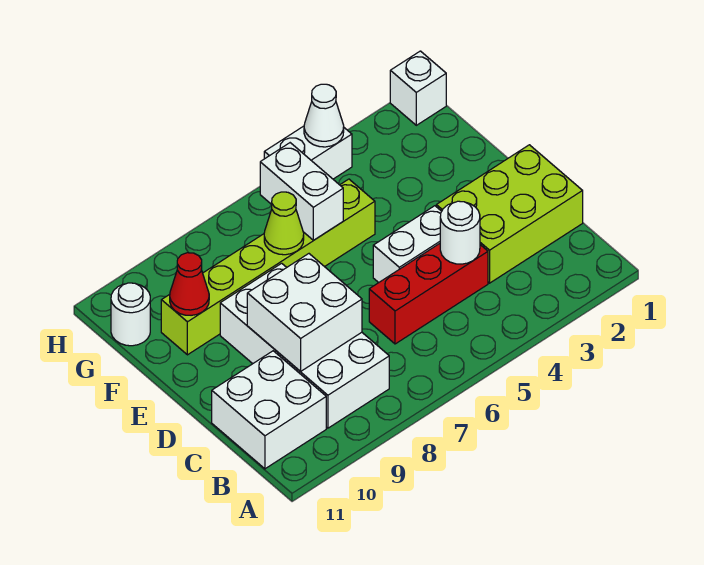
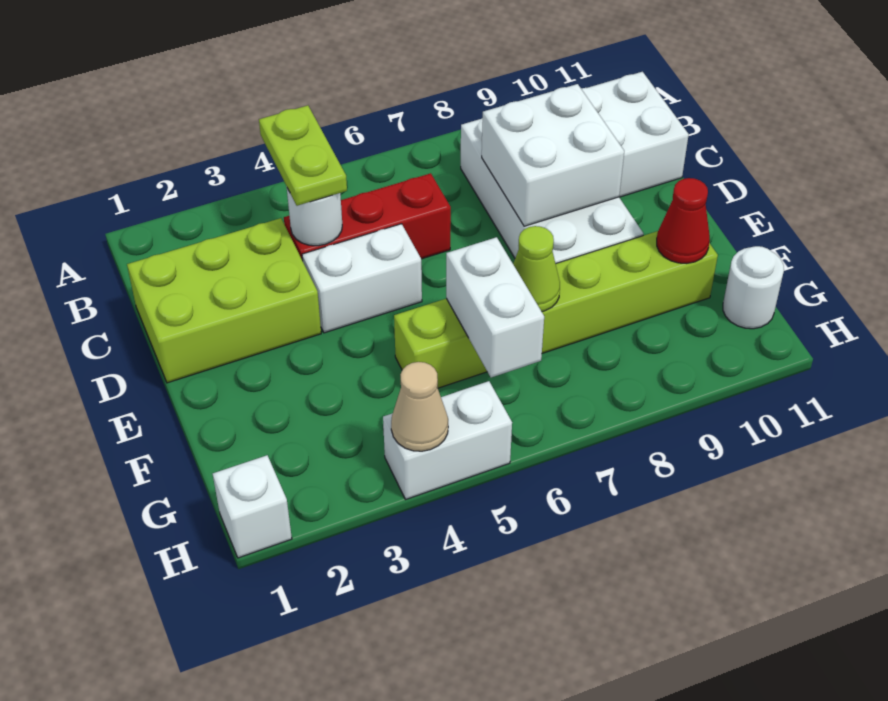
none -> lime plate B4:C4 level 3
white cone H4 level 2 -> tan cone H4 level 2

